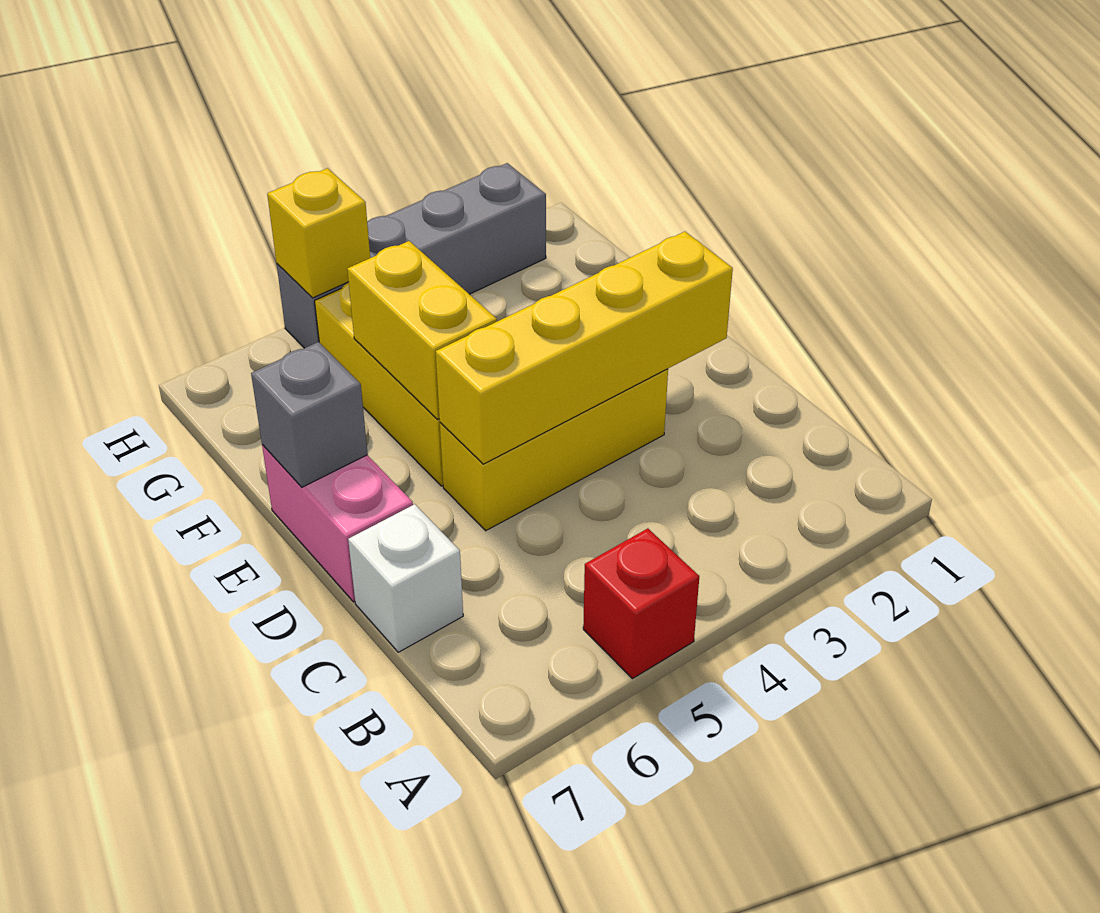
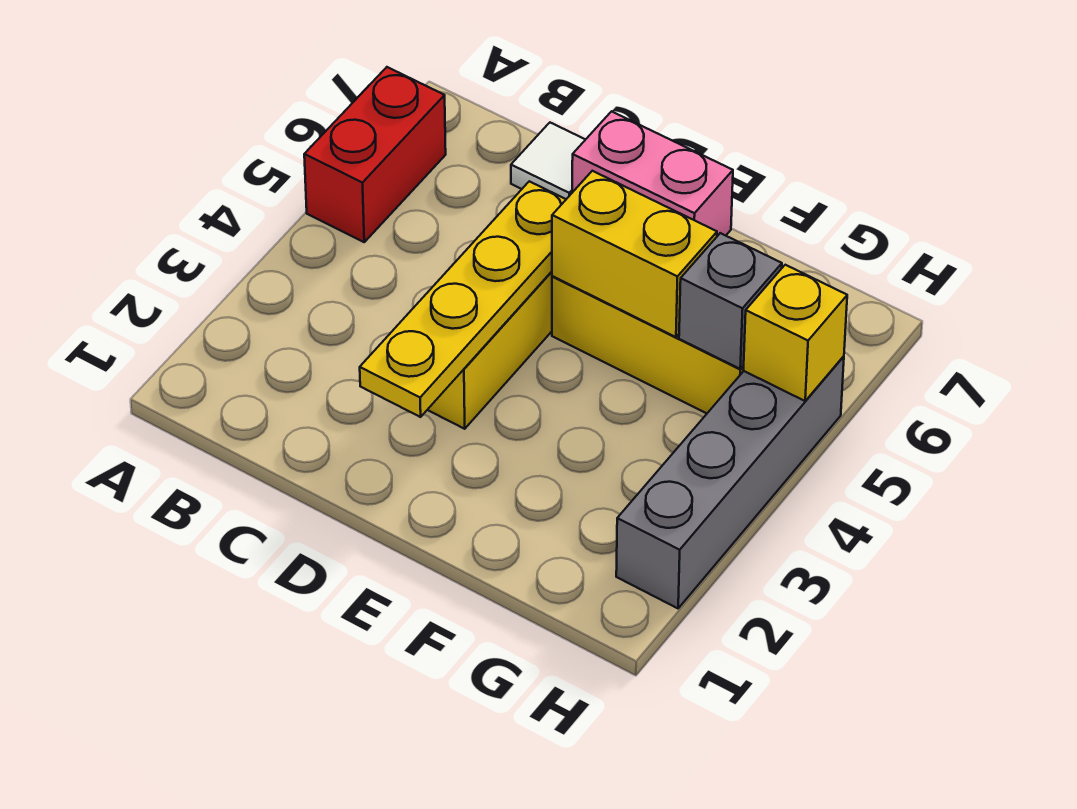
red brick A5 level 1 -> red brick A5:A6 level 1
white brick C7 level 1 -> white tile C7 level 1
yellow brick D2:D5 level 2 -> yellow plate D2:D5 level 2
grey brick E7 level 2 -> grey brick G5 level 2

